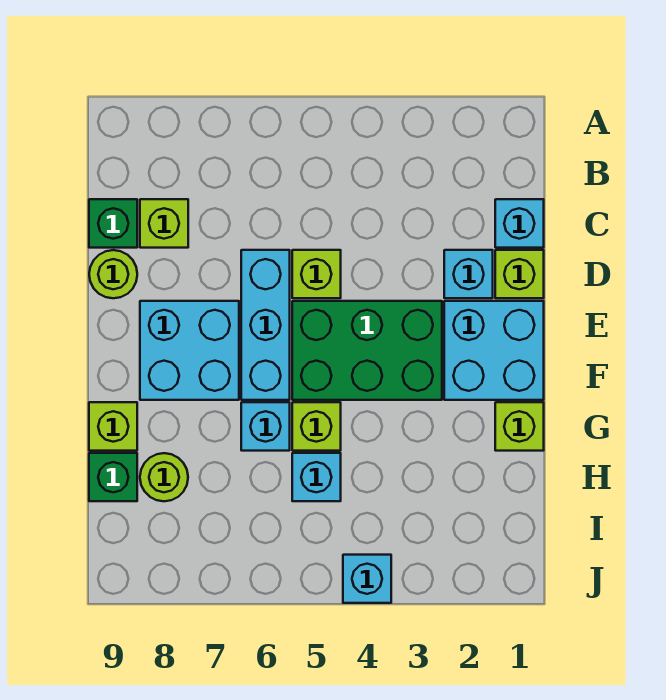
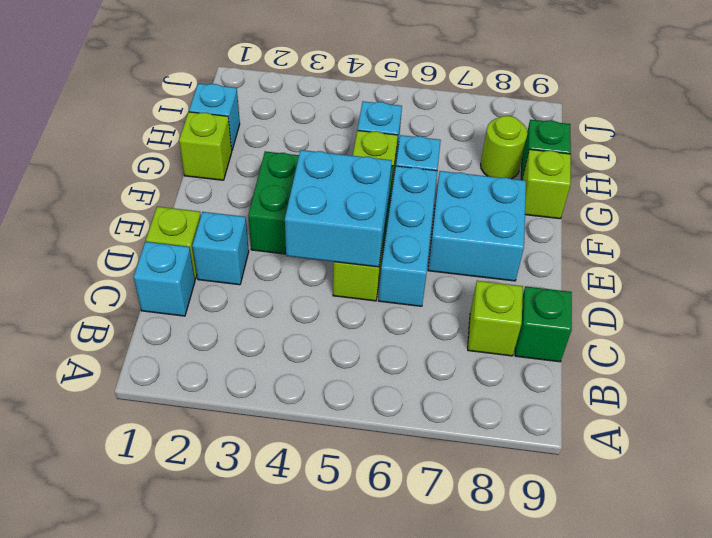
lime round brick D9 level 1 -> none
cyan brick E1:F2 level 1 -> cyan brick D4:E5 level 2
cyan brick J4 level 1 -> cyan brick H1 level 1

